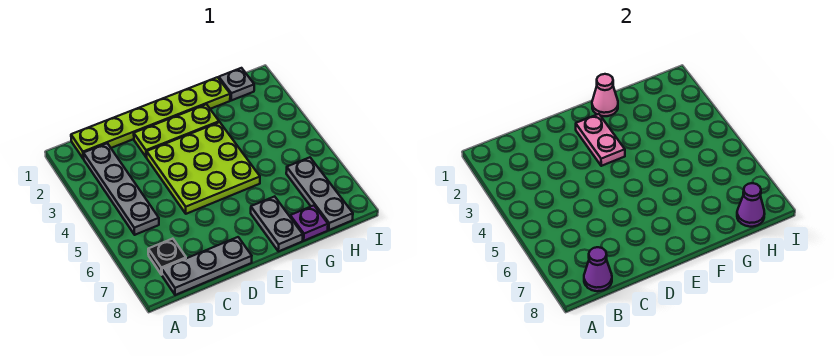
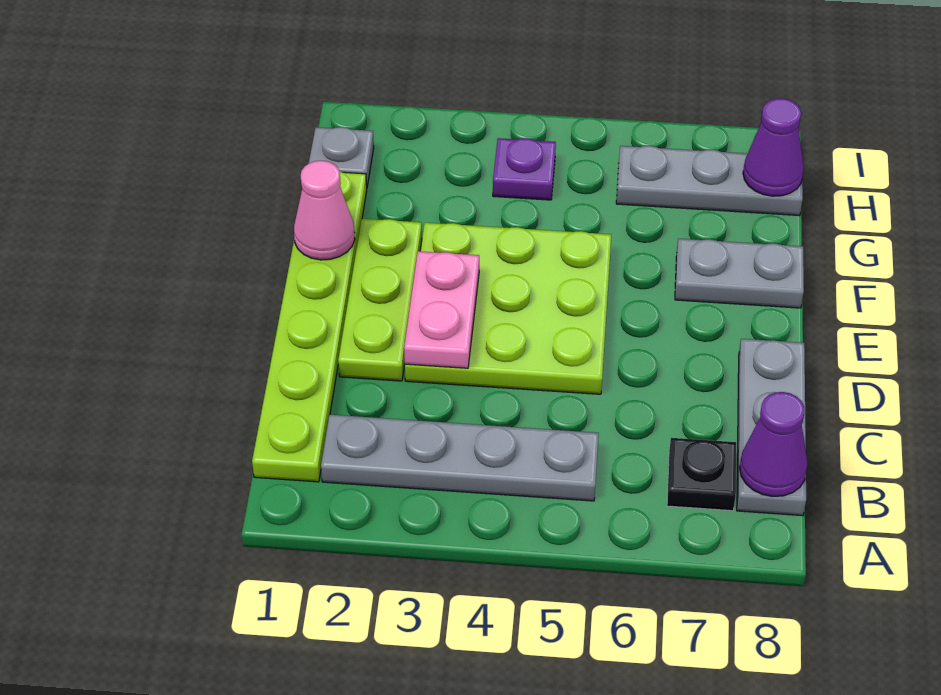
pink plate E2:E3 level 2 -> pink plate D3:E3 level 2
purple plate G8 level 1 -> purple plate H4 level 1

